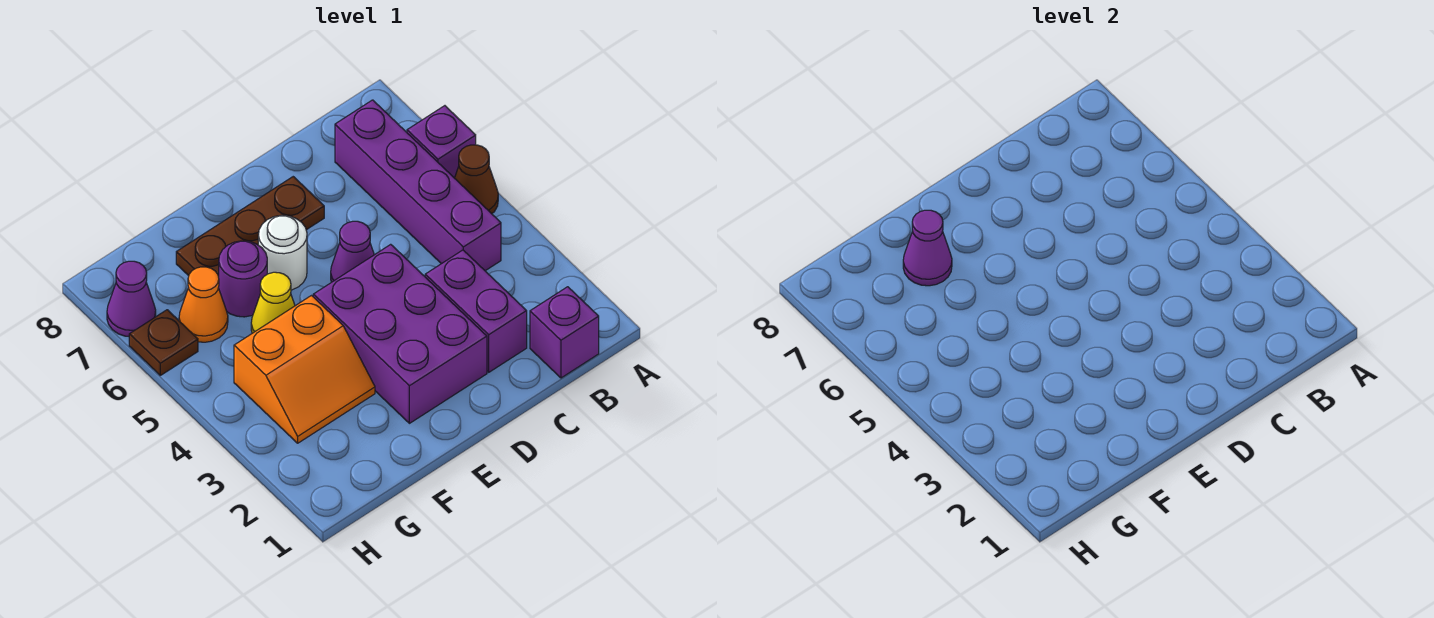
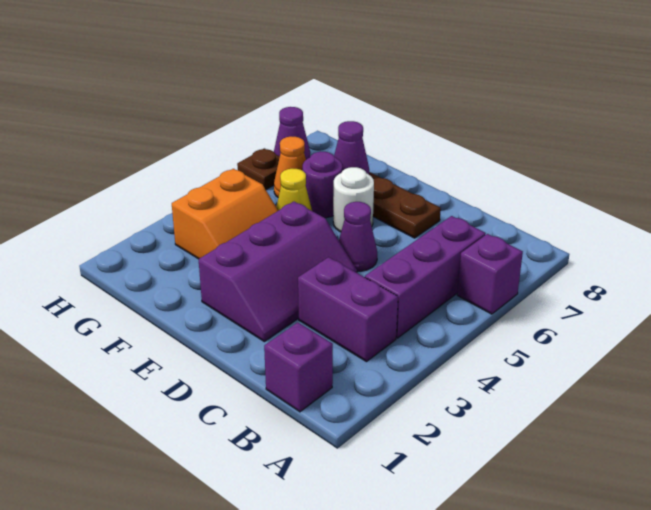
brown cone A5 level 1 -> none
purple brick B4:B7 level 1 -> purple brick B4:B6 level 1
purple brick C2:C3 level 1 -> purple brick B3:C3 level 1
purple brick D2:E4 level 1 -> purple slope D2:E4 level 1 top E
orange slope F3:G4 level 1 top 4 -> orange slope F3:G4 level 1 top G

